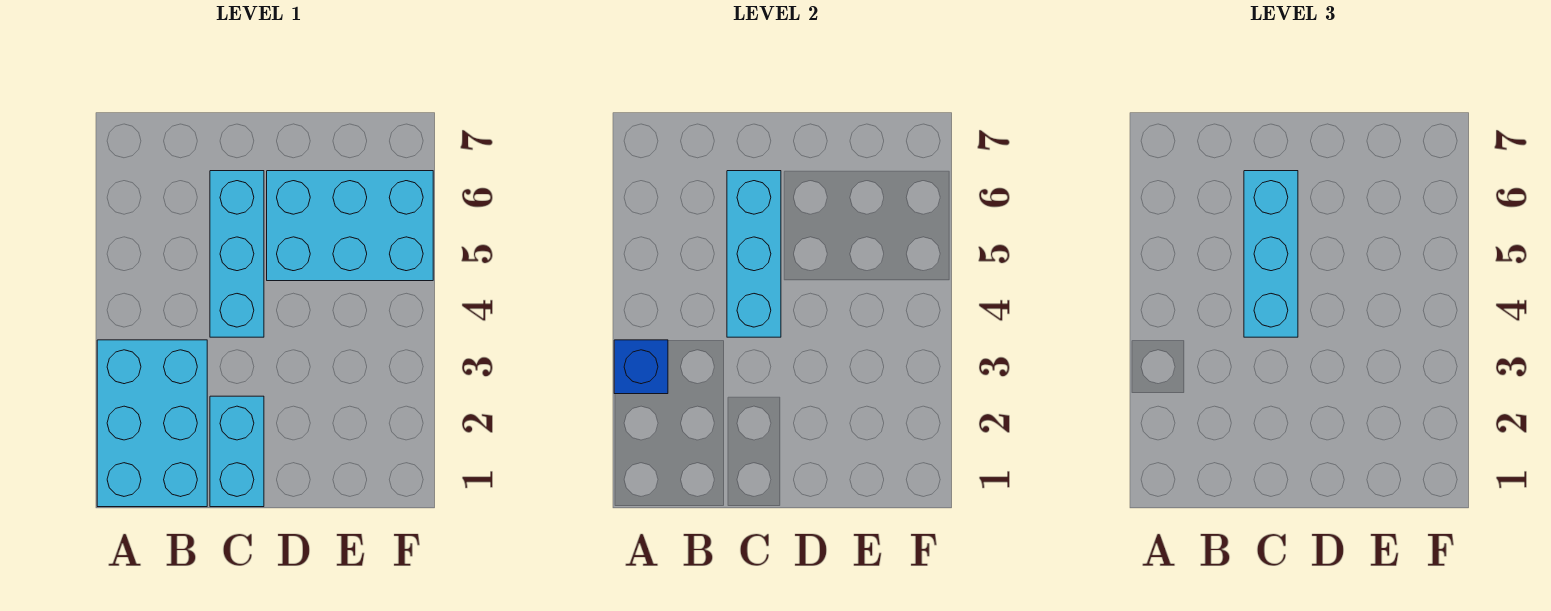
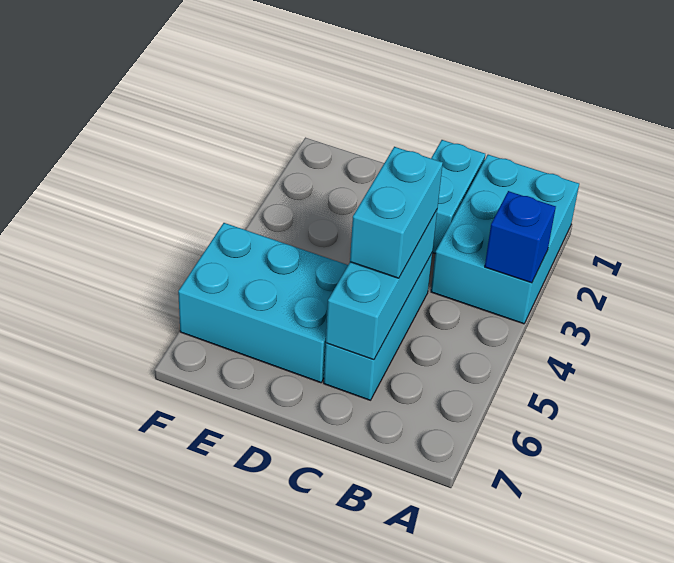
cyan brick C4:C6 level 3 -> cyan brick C4:C5 level 3

